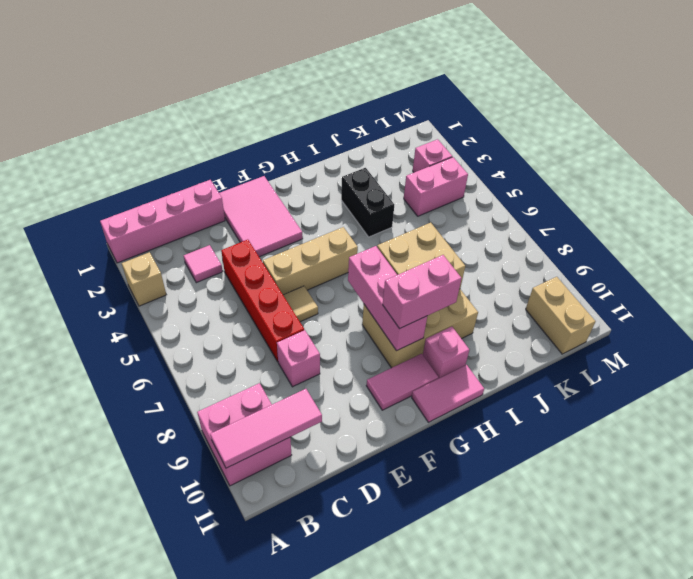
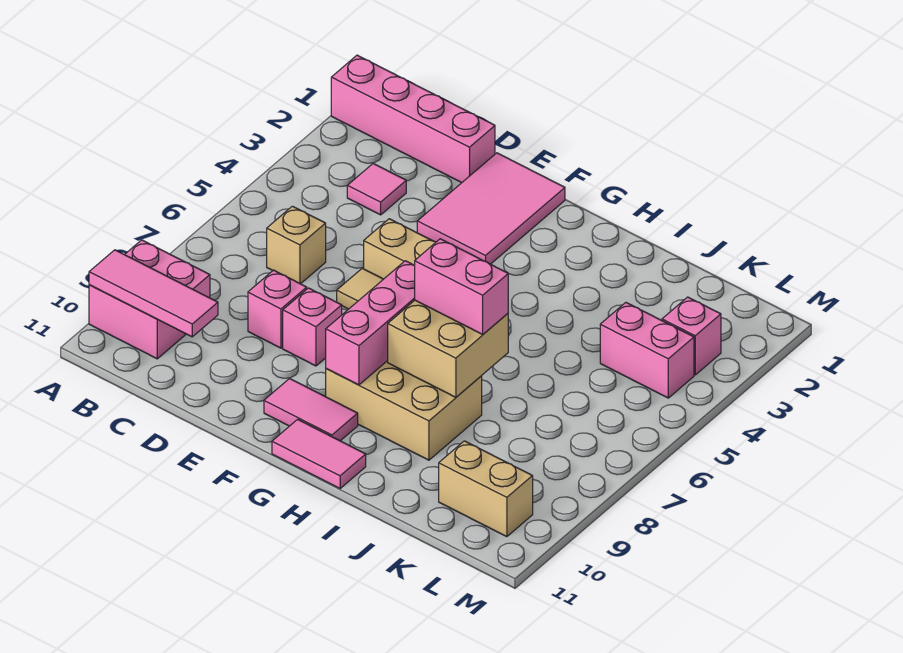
tan brick A3 level 1 -> tan brick C6 level 1
red brick D4:D7 level 1 -> none
pink brick G9:H9 level 3 -> pink brick H7:I7 level 3
pink brick H10 level 1 -> pink brick E8 level 1
black brick I3:I4 level 1 -> none
tan brick L10:L11 level 1 -> tan brick K10:L10 level 1

